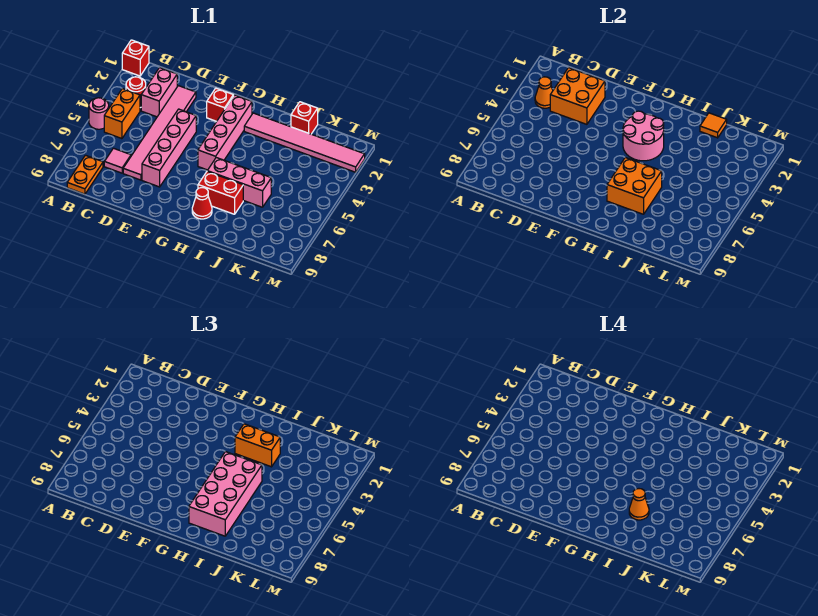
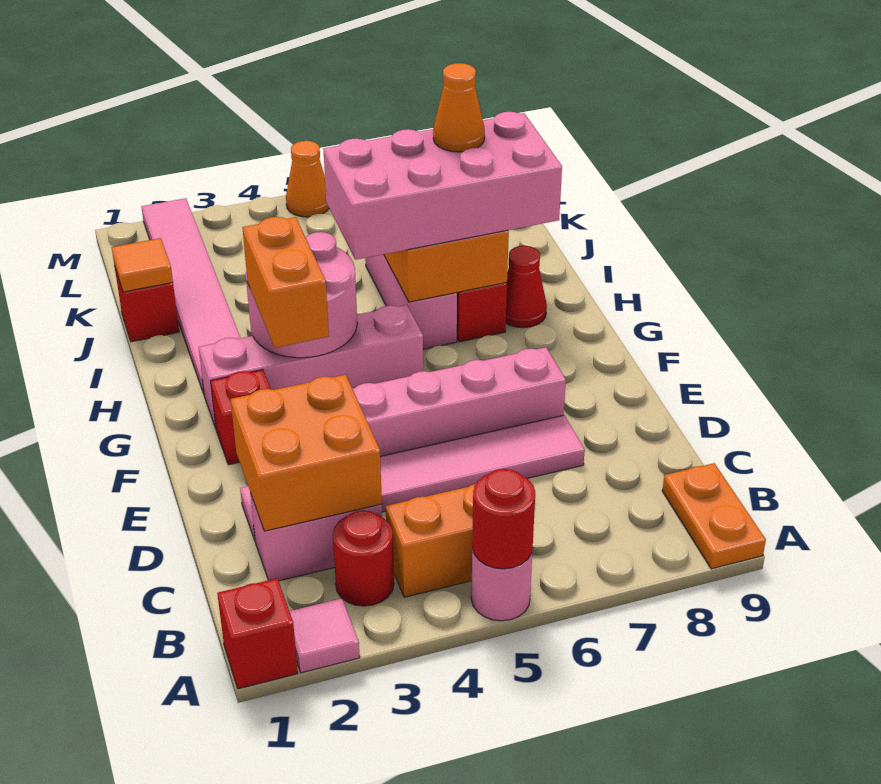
none -> red round brick A5 level 2
orange cone B3 level 2 -> orange cone M5 level 1
orange plate B8:B9 level 1 -> orange plate A9:B9 level 1
pink tile C7 level 1 -> pink tile A2 level 1
orange brick H3:I3 level 3 -> orange brick F3:G3 level 3

